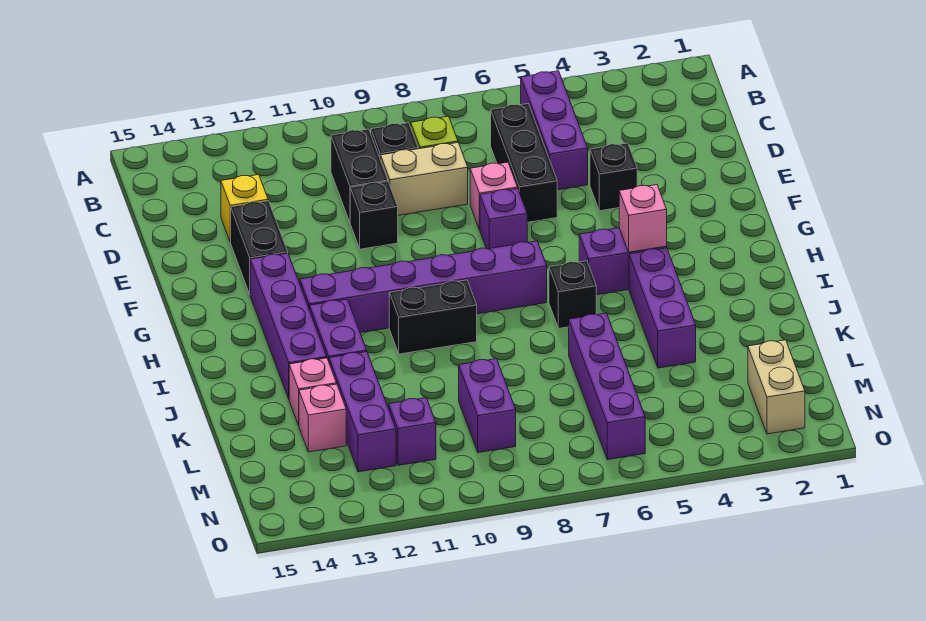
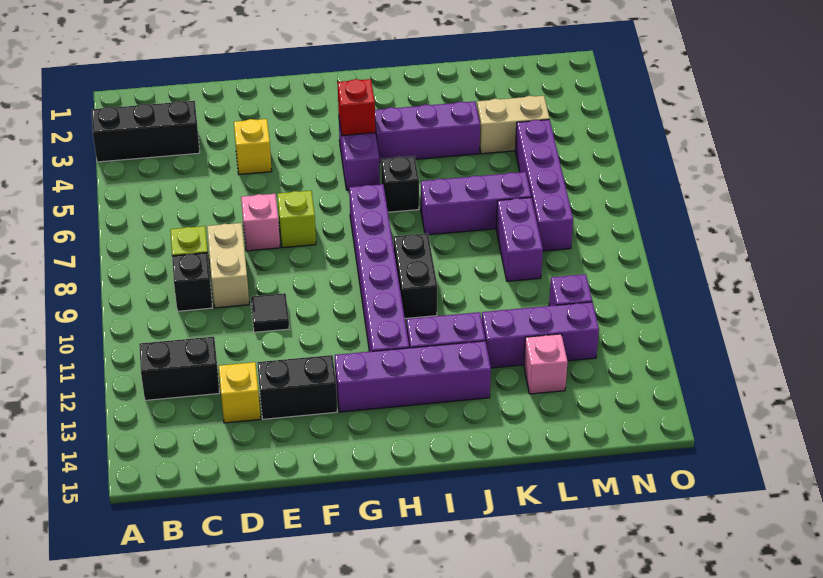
purple brick B5:D5 level 1 -> purple brick J7:L7 level 1
black brick C6:E6 level 1 -> black brick A3:C3 level 1
black brick C10:D10 level 1 -> black brick B12:C12 level 1
black brick E4 level 1 -> yellow brick E4 level 1
black brick E10 level 1 -> black tile E10 level 1
purple brick F7 level 1 -> lime brick F7 level 1
pink brick H4 level 2 -> red brick H4 level 2
purple brick K6:N6 level 1 -> purple brick M5:M8 level 1
pink brick K13 level 1 -> none
purple brick L9:M9 level 1 -> purple brick L8:L9 level 1
tan brick M2:N2 level 1 -> tan brick L4:M4 level 1

